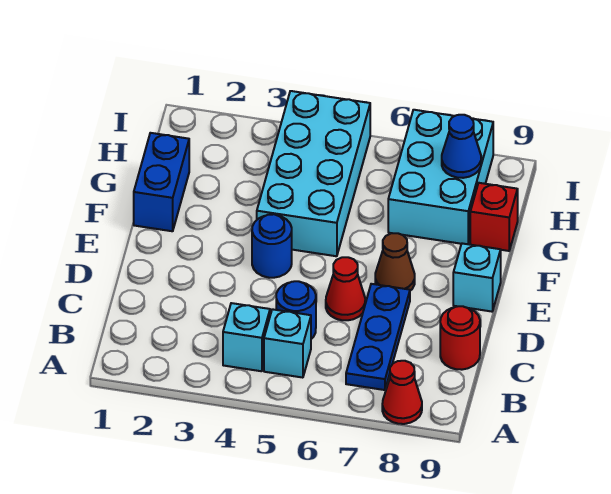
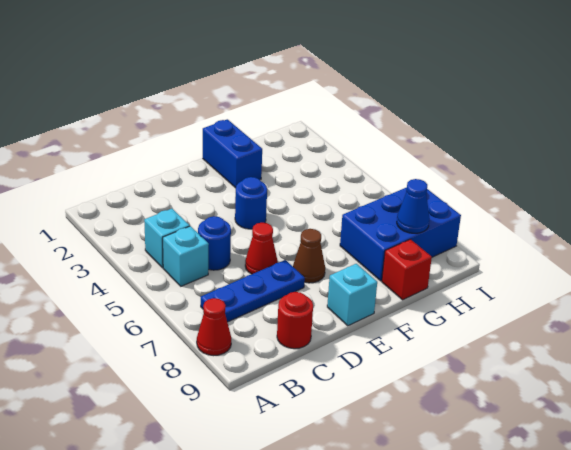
blue brick F1:G1 level 1 -> blue brick F1:F2 level 1
cyan brick F4:I5 level 1 -> none
cyan brick G7:I8 level 1 -> blue brick G7:I8 level 1

